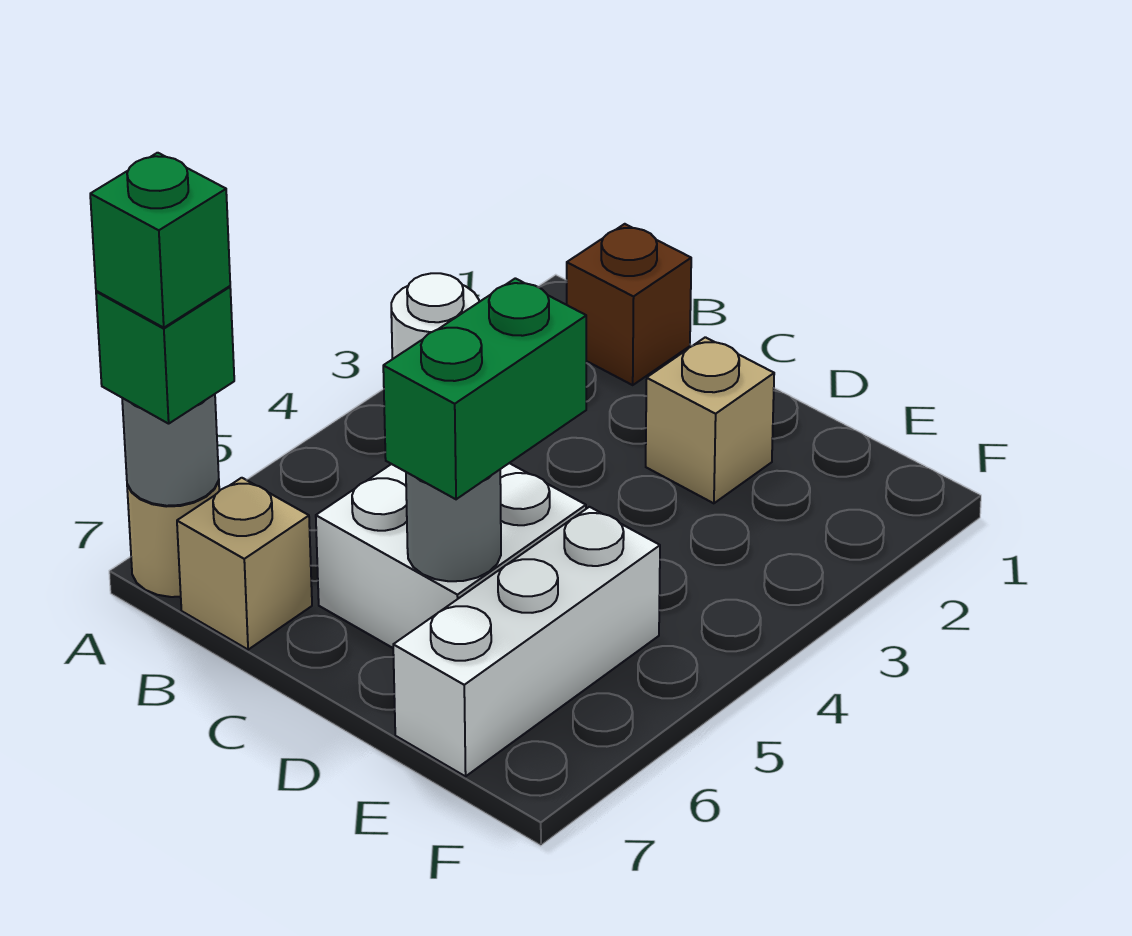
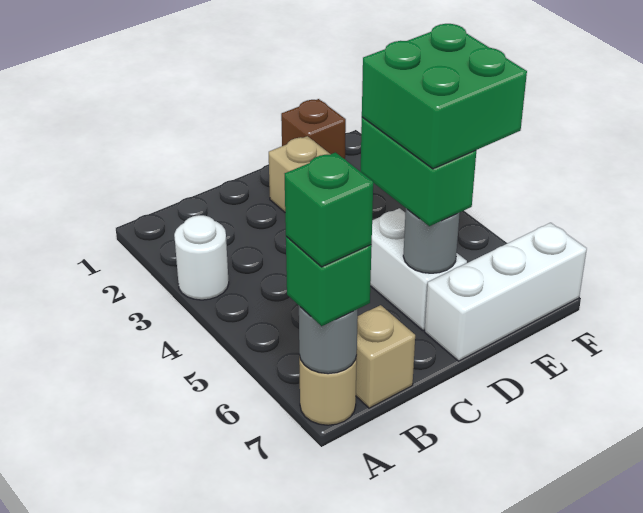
brown brick B1 level 1 -> brown brick E1 level 1
white brick C5:D6 level 1 -> white brick D5:D6 level 1
none -> green brick D5:E6 level 4
white brick E5:E7 level 1 -> white brick D7:F7 level 1

